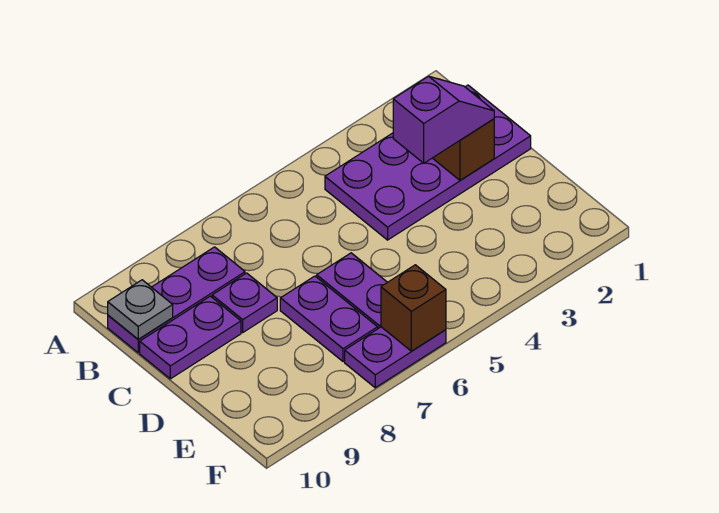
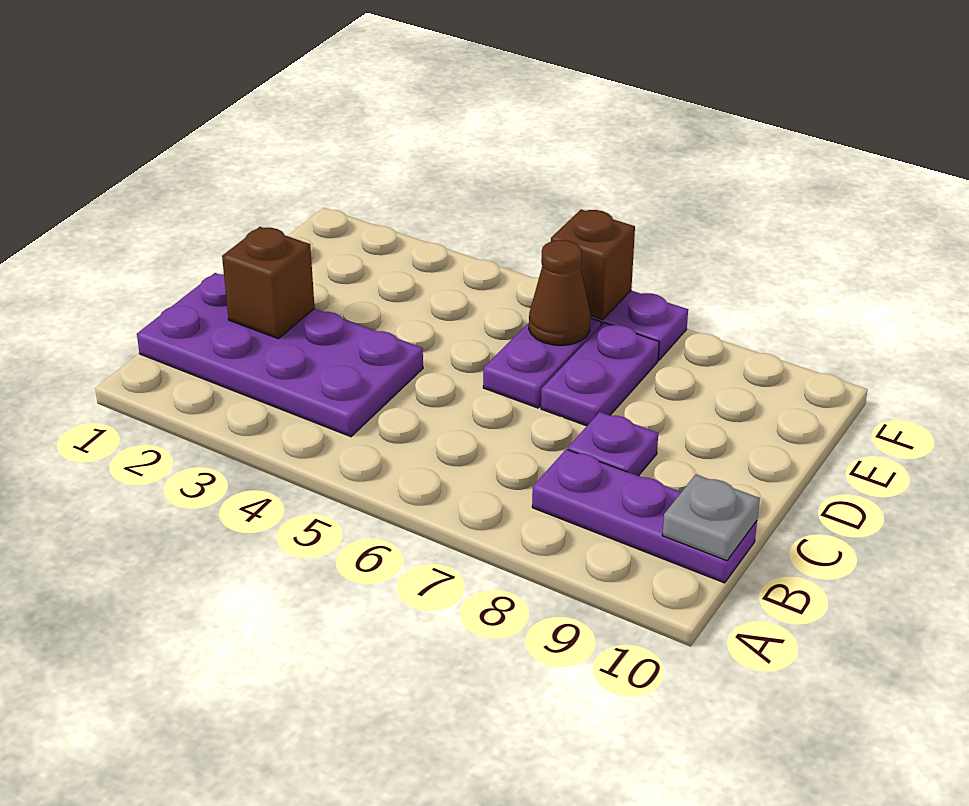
purple slope C2:C3 level 3 top 3 -> none
purple plate C9:C10 level 1 -> none
none -> brown cone E6 level 2

